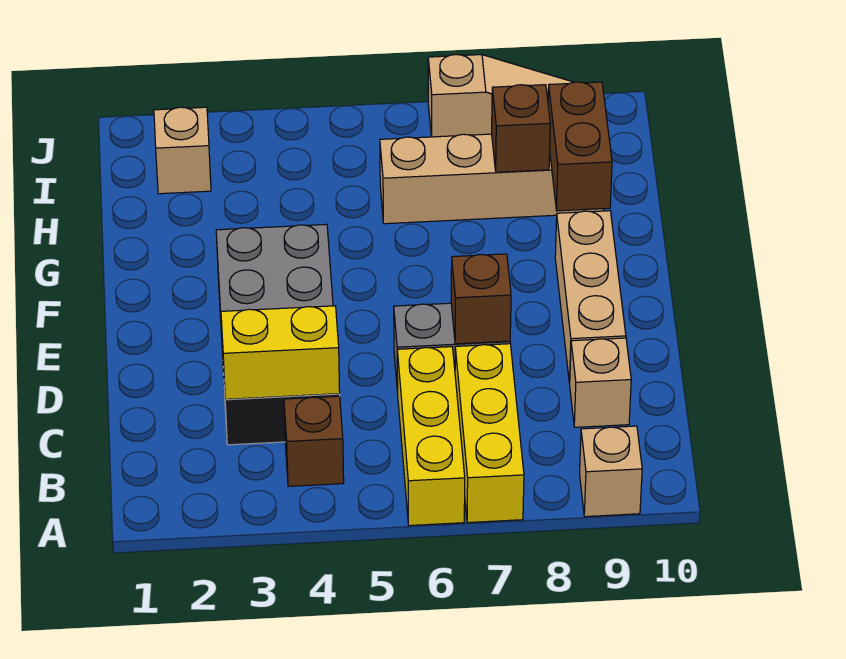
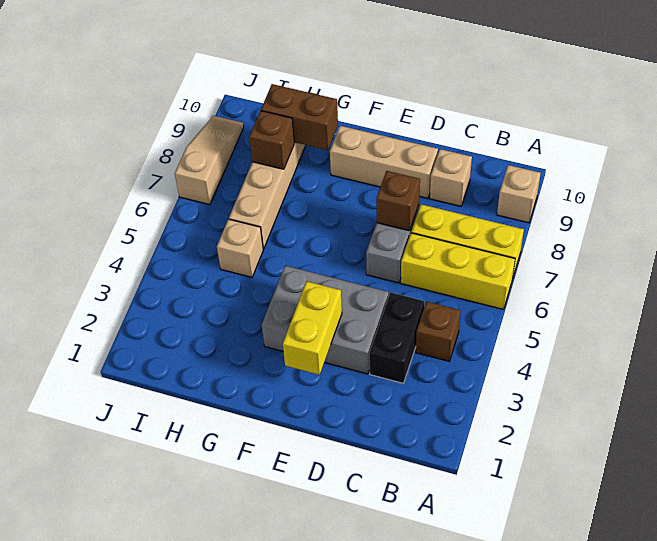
yellow brick C3:C4 level 2 -> yellow brick E2:E3 level 2
tan brick I2 level 1 -> tan brick H5 level 1

